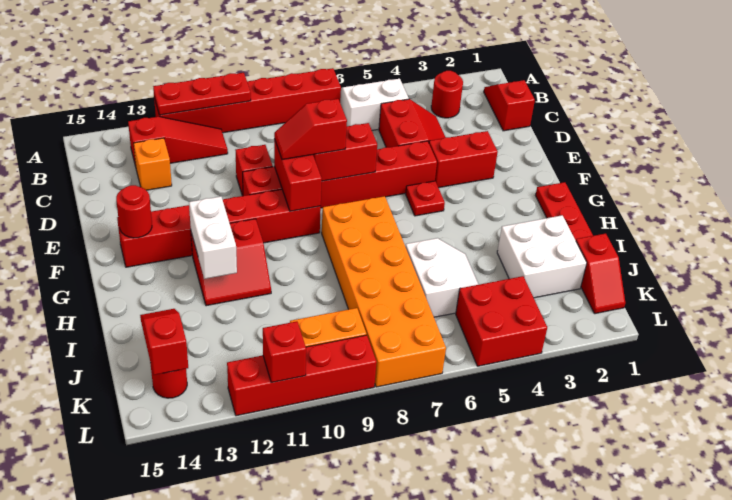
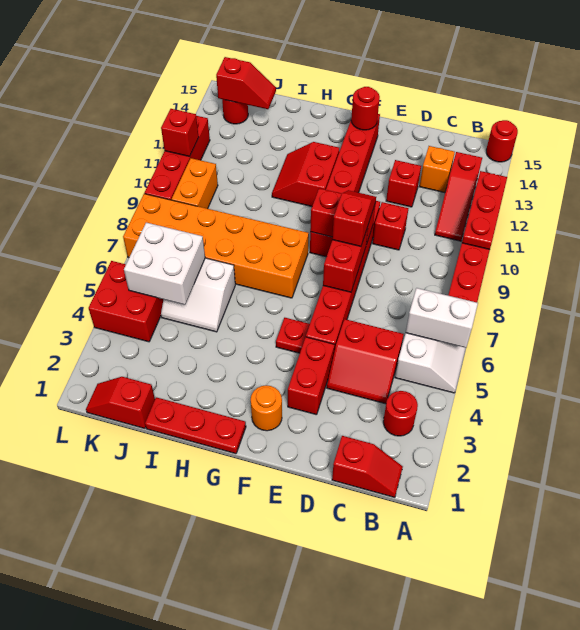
none -> red round brick A15 level 1
none -> red brick D12 level 1
none -> orange round brick F2 level 1
white brick G12:H12 level 2 -> white brick A6:B6 level 2
white brick I2:J3 level 1 -> white brick J5:K6 level 2

